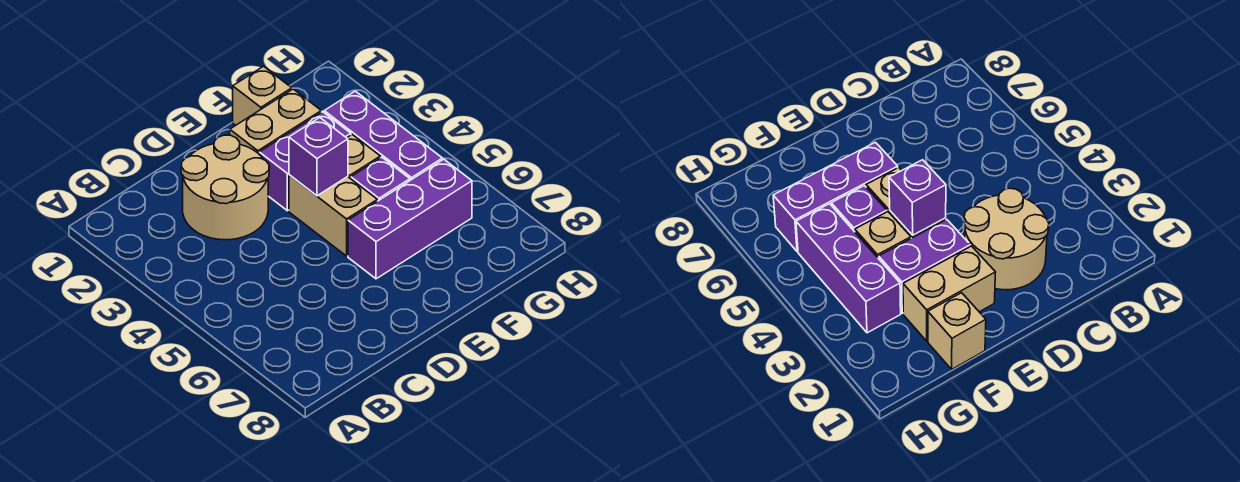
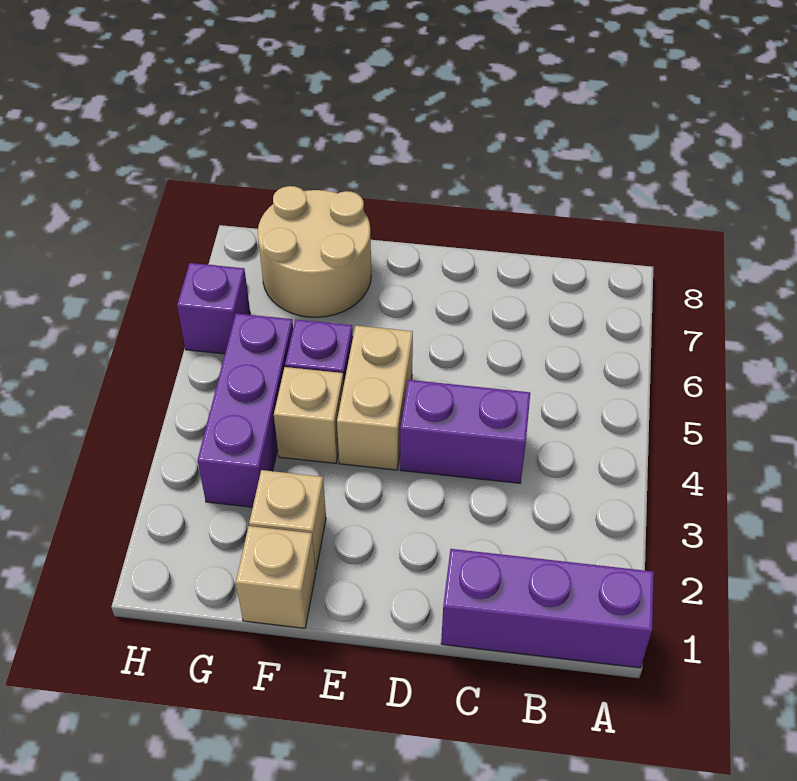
tan round brick C2:D3 level 1 -> tan round brick F7:G8 level 1
tan brick E2:F2 level 1 -> tan brick F2 level 1
purple brick E3:F3 level 1 -> purple brick C4:D4 level 1
purple brick E4 level 2 -> purple brick H6 level 1
purple brick E6:G6 level 1 -> purple brick A1:C1 level 1

